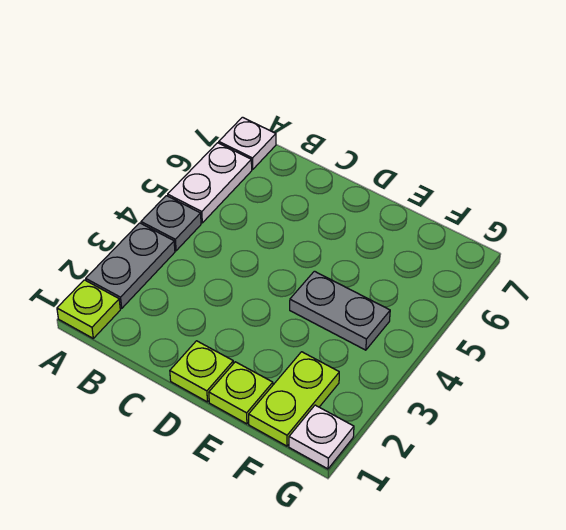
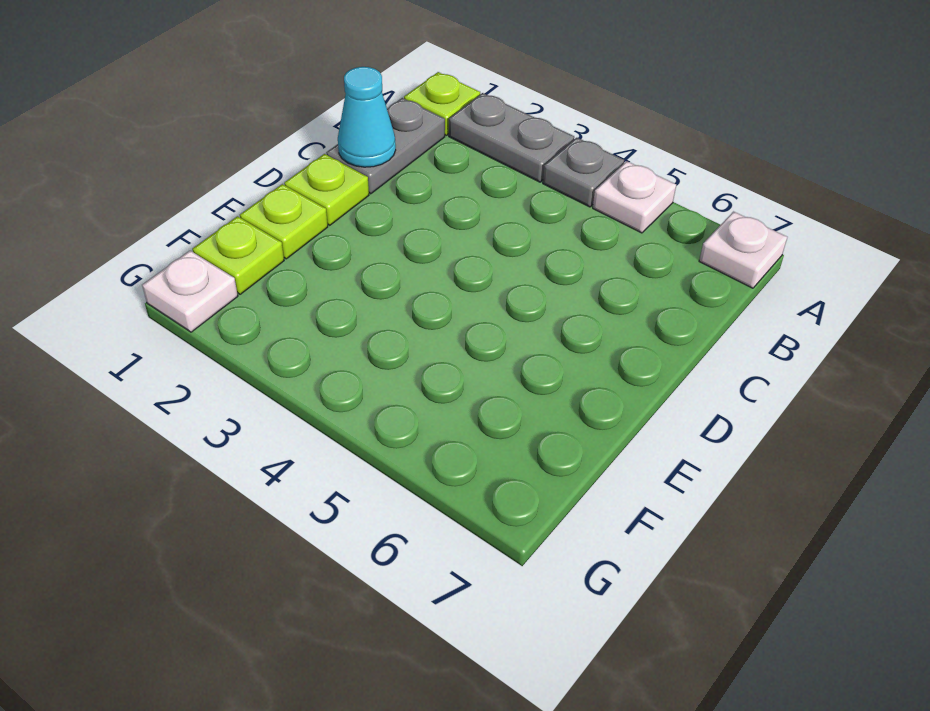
white plate A5:A6 level 1 -> white plate A5 level 1
none -> cyan cone C1 level 2
grey plate E4:F4 level 1 -> grey plate B1:C1 level 1
lime plate F1:F2 level 1 -> lime plate F1 level 1

